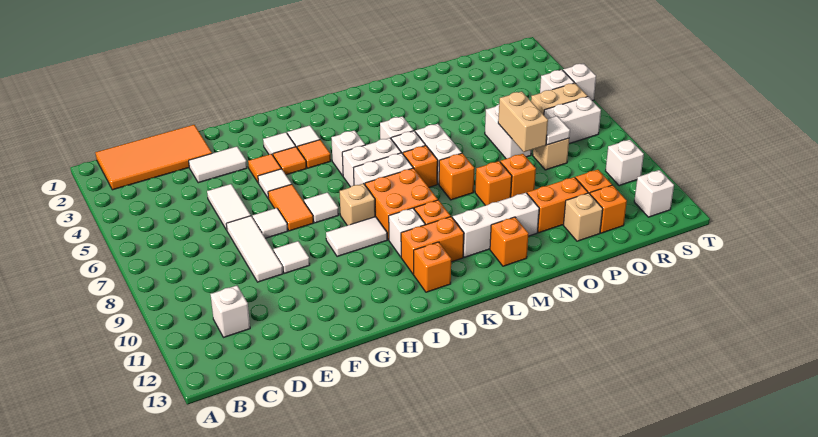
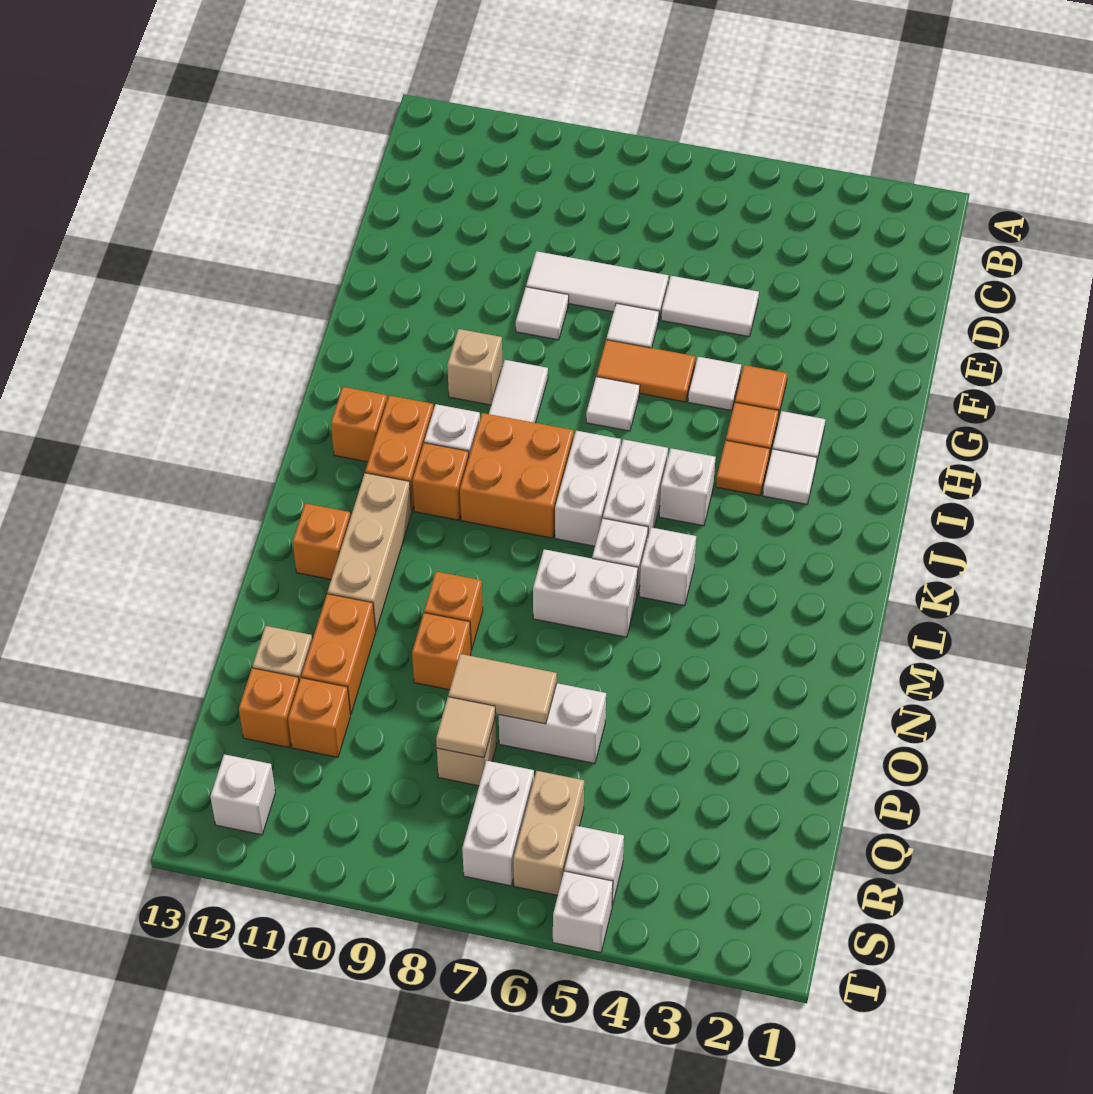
orange tile B1:E2 level 1 -> none
white brick C11 level 1 -> none
white tile E3:F3 level 1 -> none
tan brick I8 level 1 -> tan brick H10 level 1
orange brick L7 level 1 -> none
white brick L11:N11 level 1 -> tan brick L11:N11 level 1
orange brick M8 level 1 -> none
tan brick P7:P8 level 2 -> tan tile P7:P8 level 2
white tile Q8 level 2 -> tan tile Q8 level 2
white brick S10 level 1 -> none

